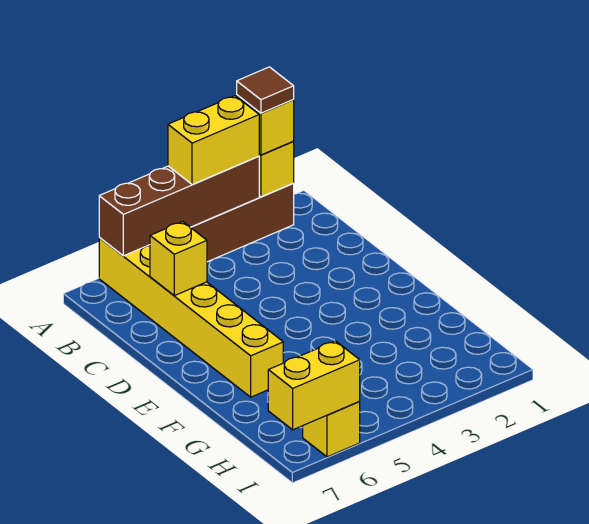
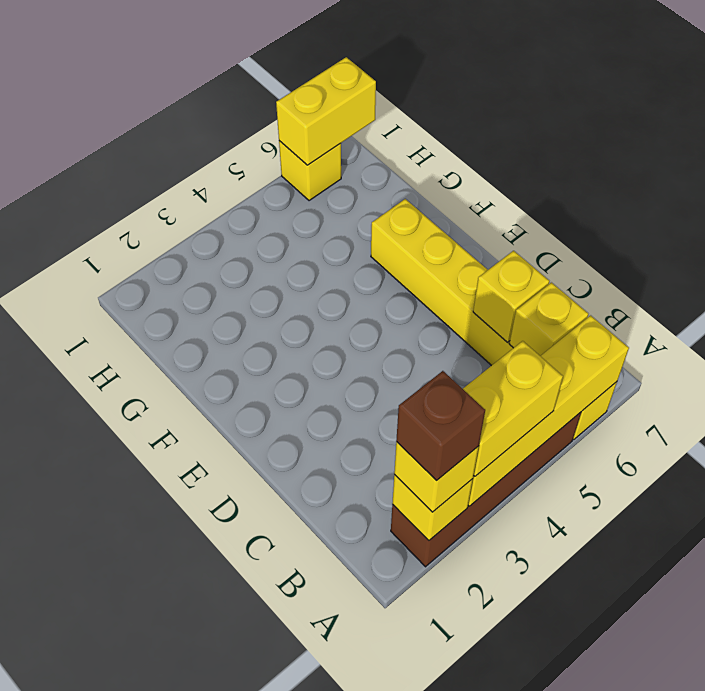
brown tile A2 level 4 -> brown brick A2 level 4
brown brick A3:A6 level 2 -> yellow brick A3:A6 level 2
none -> yellow brick B6 level 2

